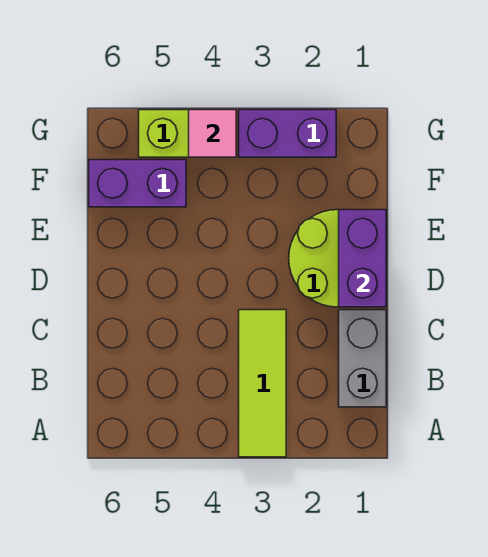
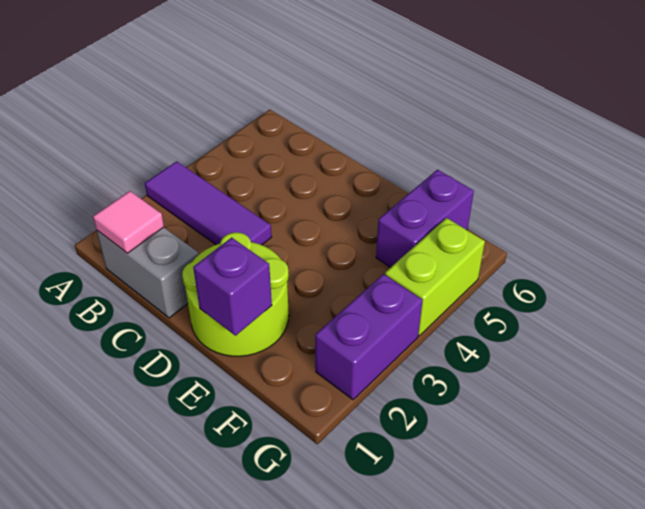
lime tile A3:C3 level 1 -> purple tile A3:C3 level 1
purple brick D1:E1 level 2 -> purple brick E1 level 2
pink tile G4 level 2 -> pink tile B1 level 2

